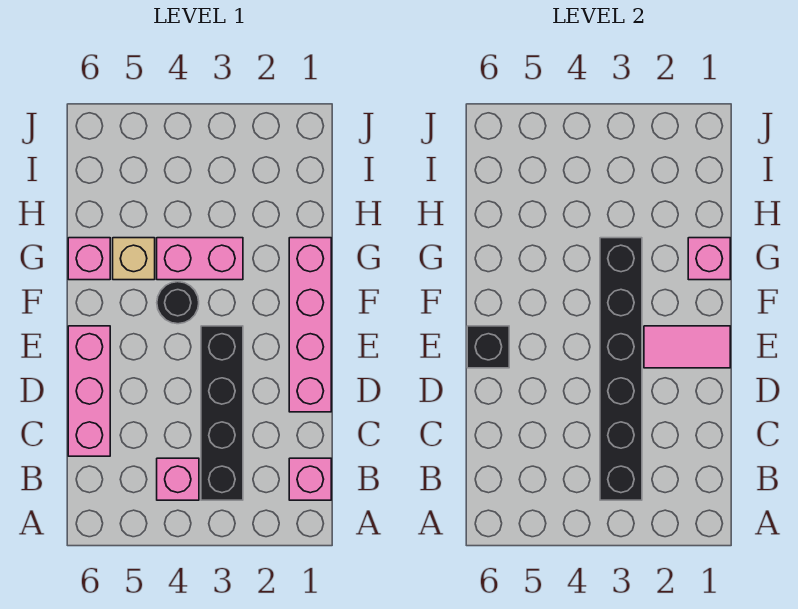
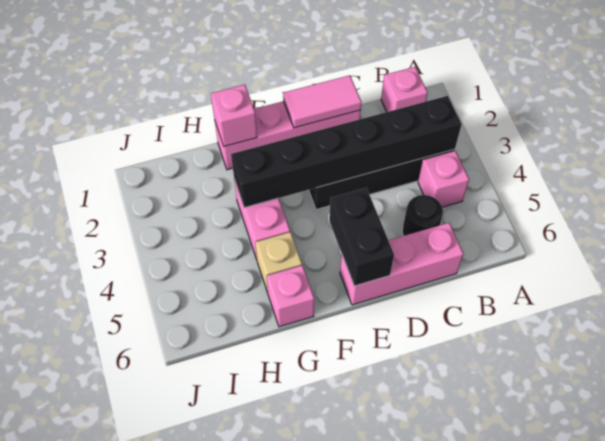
pink tile E1:E2 level 2 -> pink tile D1:E1 level 2
black brick E6 level 2 -> black brick E5:E6 level 2
black round brick F4 level 1 -> black round brick C5 level 1

